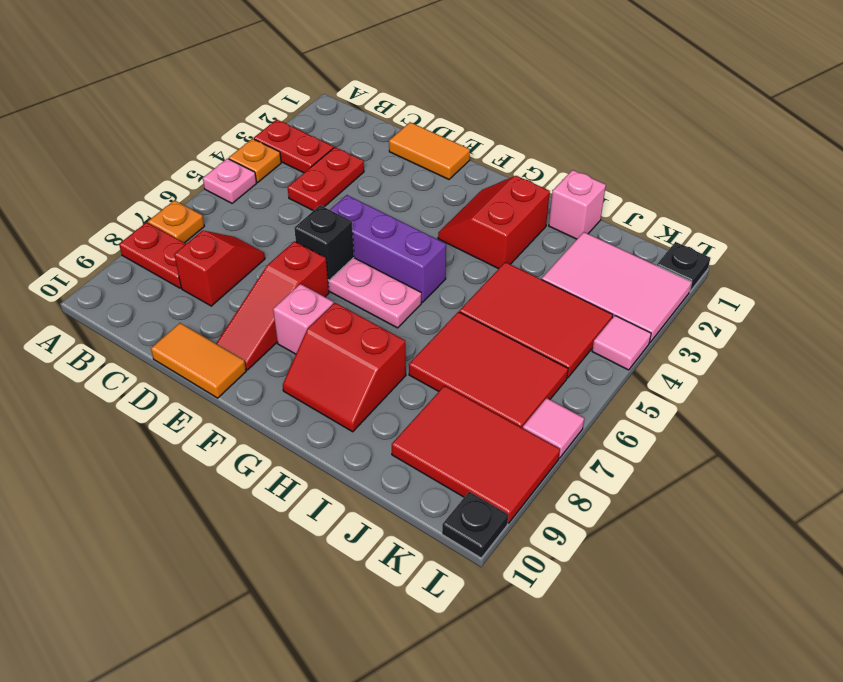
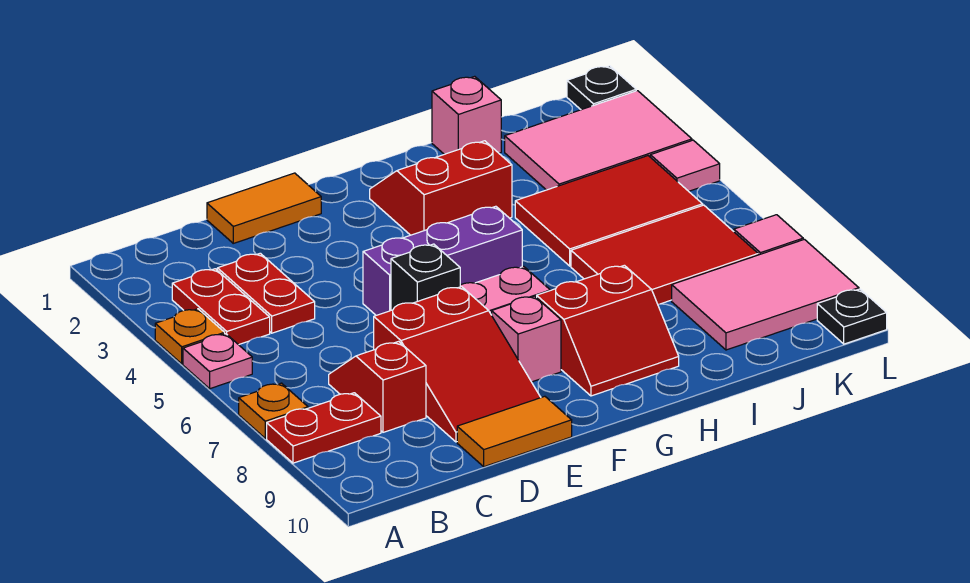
red plate A3:B3 level 1 -> red plate B3:B4 level 1
red slope E7:E9 level 1 top 7 -> red slope D7:E9 level 1 top 7
red slope G2:H3 level 1 top H -> red slope G2:H3 level 1 top 3
red tile J8:L9 level 1 -> pink tile J8:L9 level 1

